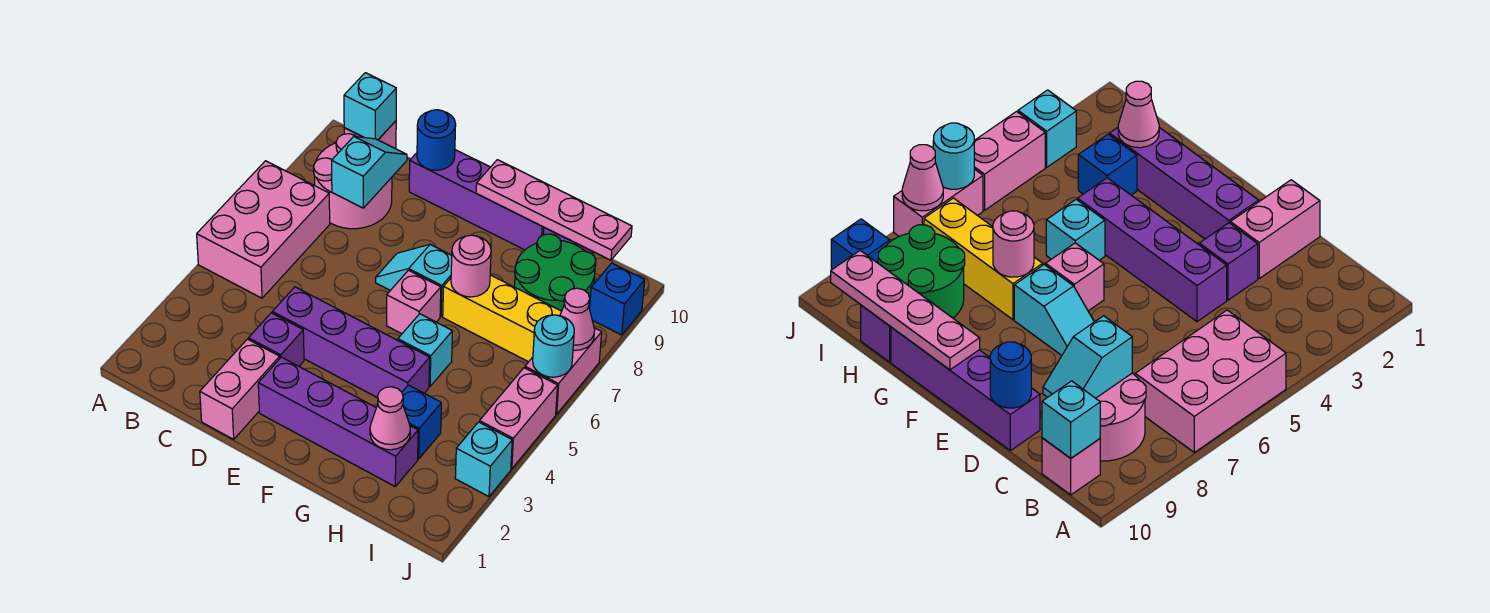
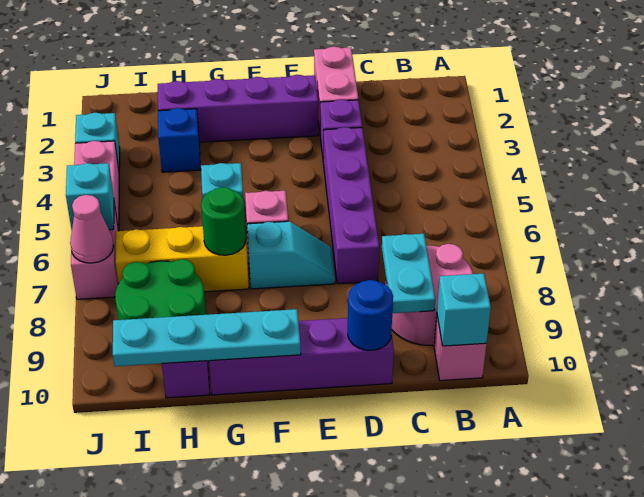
pink brick A5:B7 level 1 -> none
cyan slope C8:C9 level 2 top 8 -> cyan plate C8:C9 level 2
purple brick D4:G4 level 1 -> purple brick D4:D7 level 1
pink plate F10:I10 level 2 -> cyan plate F10:I10 level 2
pink round brick G7 level 2 -> green round brick G7 level 2
pink cone H2 level 2 -> none
cyan round brick J6 level 2 -> cyan brick J6 level 2
blue brick J9 level 1 -> none

